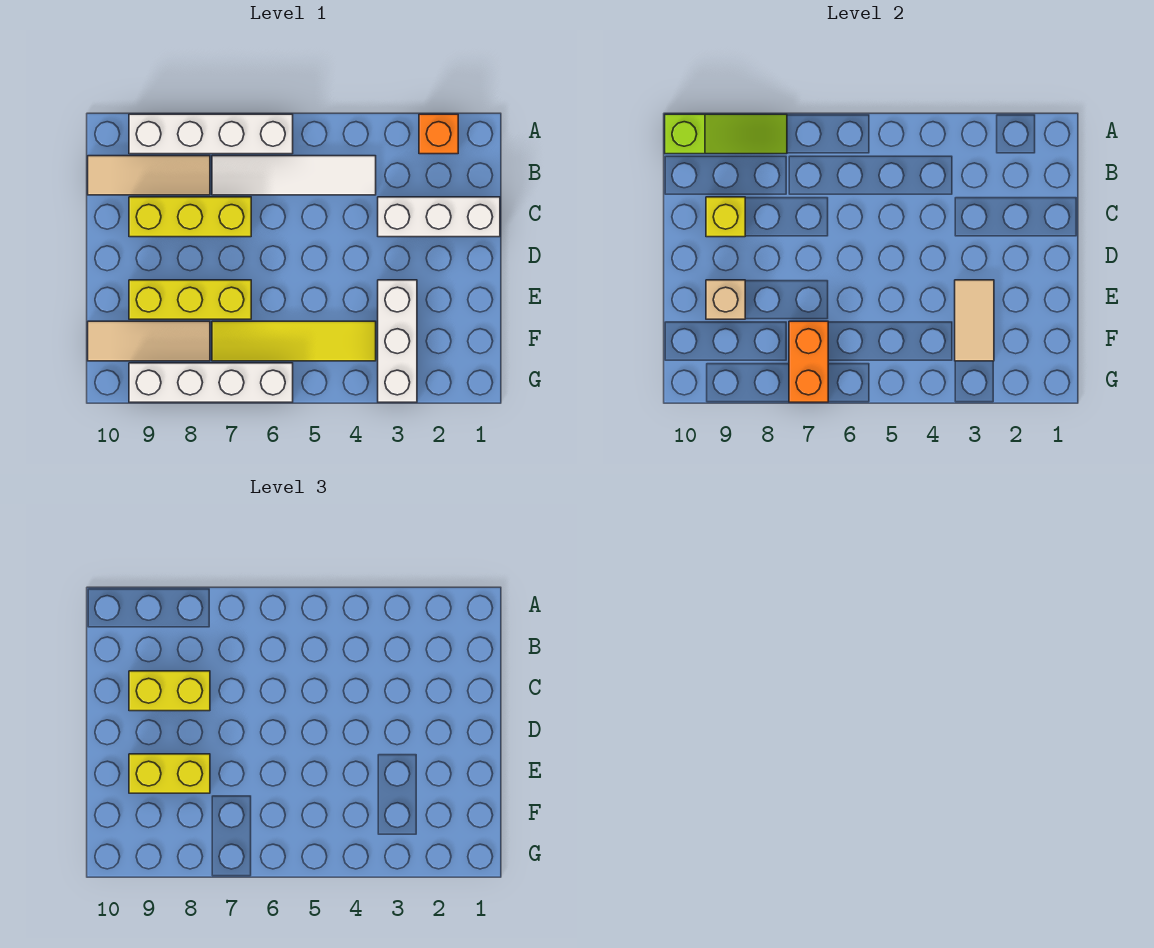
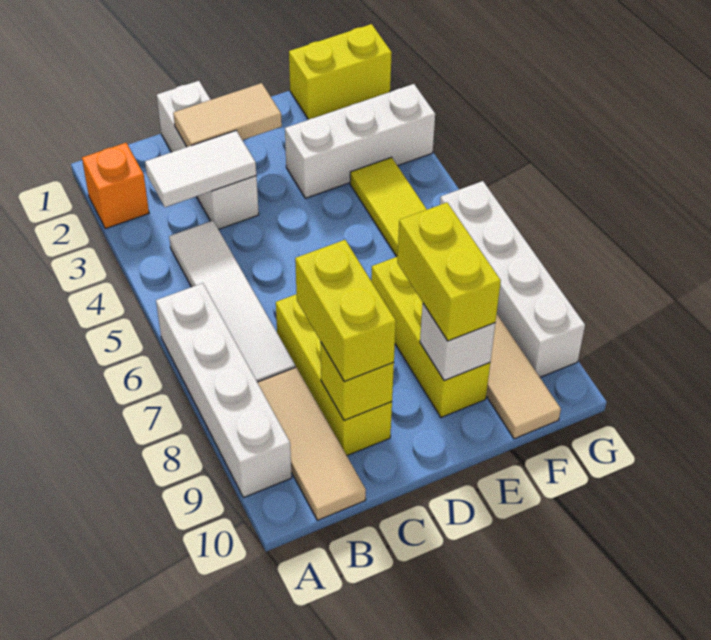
lime slope A8:A10 level 2 top 10 -> none
none -> white tile B3:C3 level 2
tan tile E3:F3 level 2 -> tan tile C2:D2 level 2
tan brick E9 level 2 -> white brick E9 level 2
none -> yellow brick F1:G1 level 1
orange brick F7:G7 level 2 -> none

